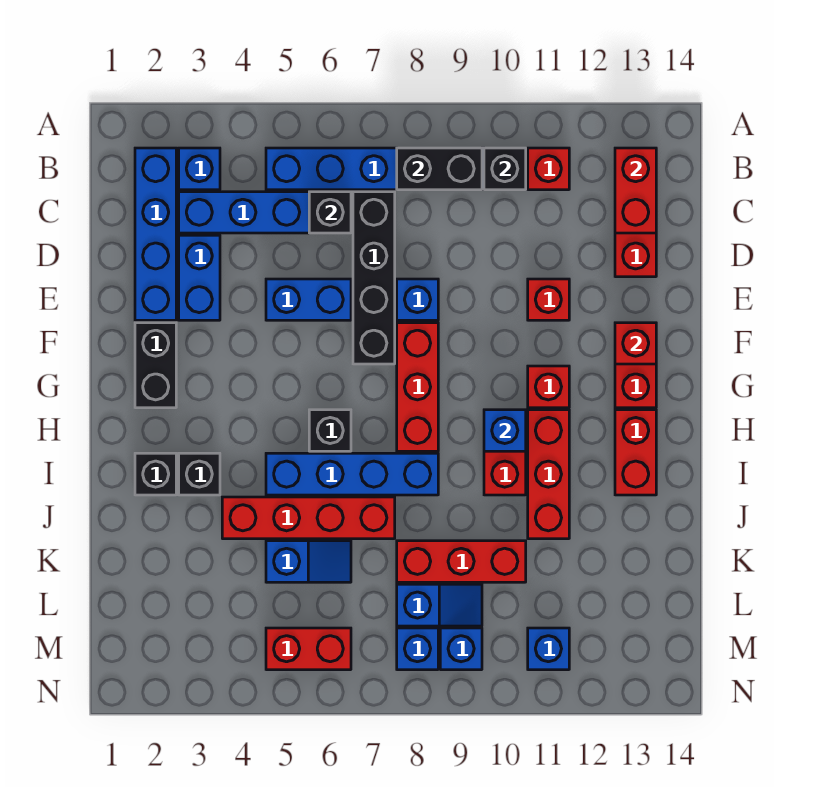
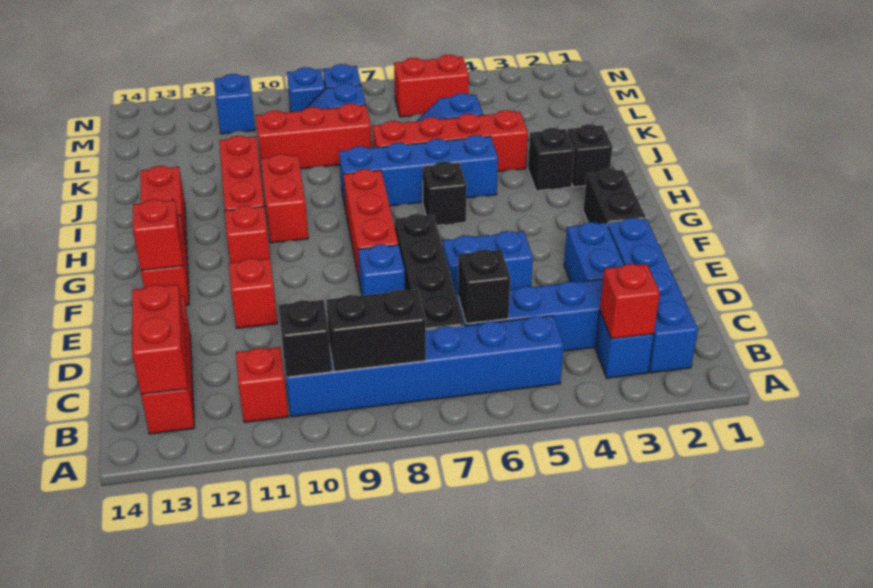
none -> red brick B3 level 2
blue brick H10 level 2 -> none

